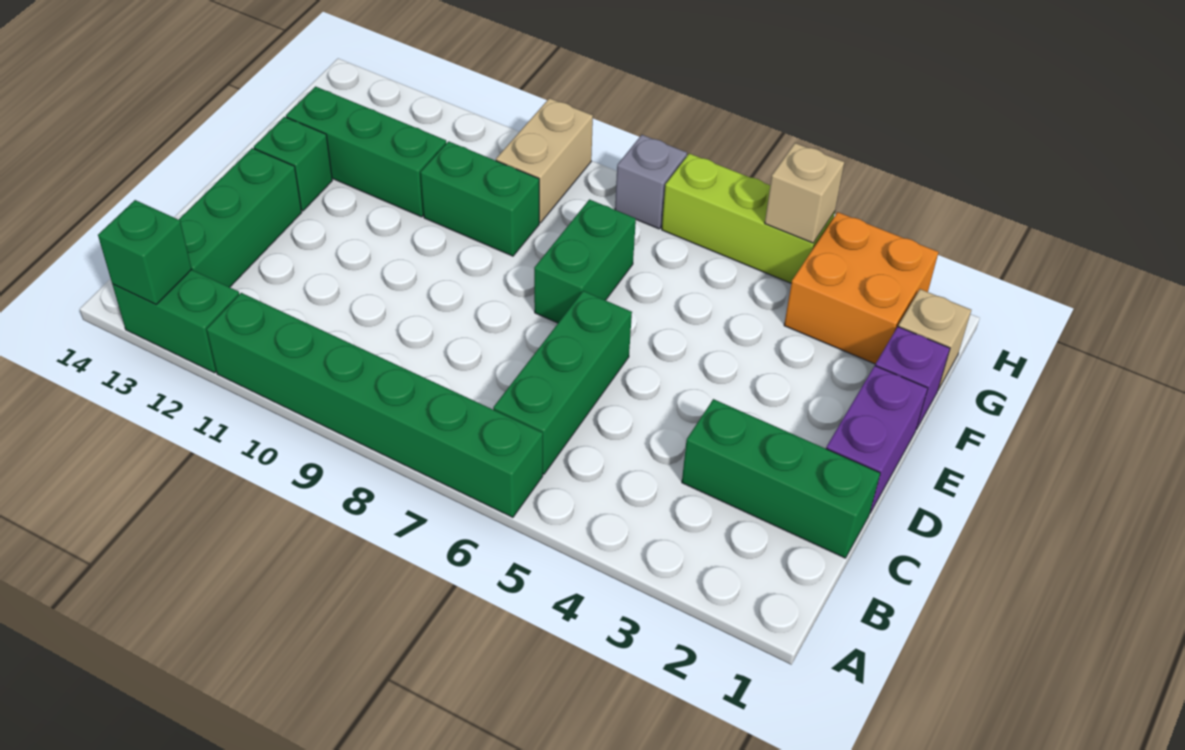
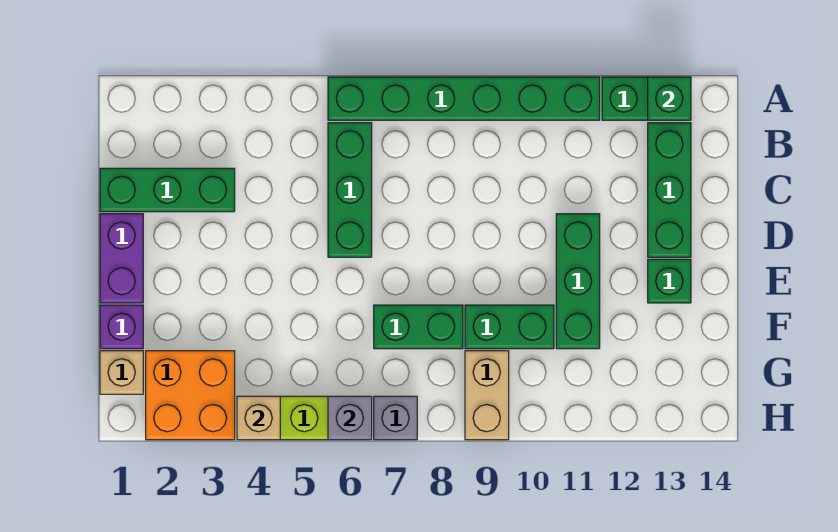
green brick E7:F7 level 1 -> green brick F7:F8 level 1
green brick F11:F13 level 1 -> green brick D11:F11 level 1
none -> grey brick H6 level 2

